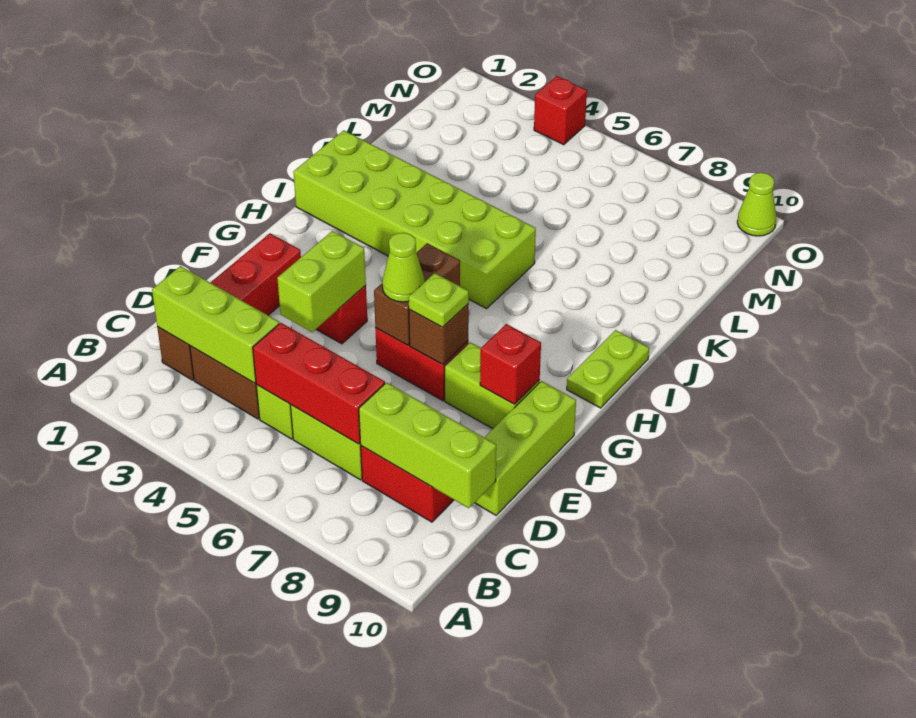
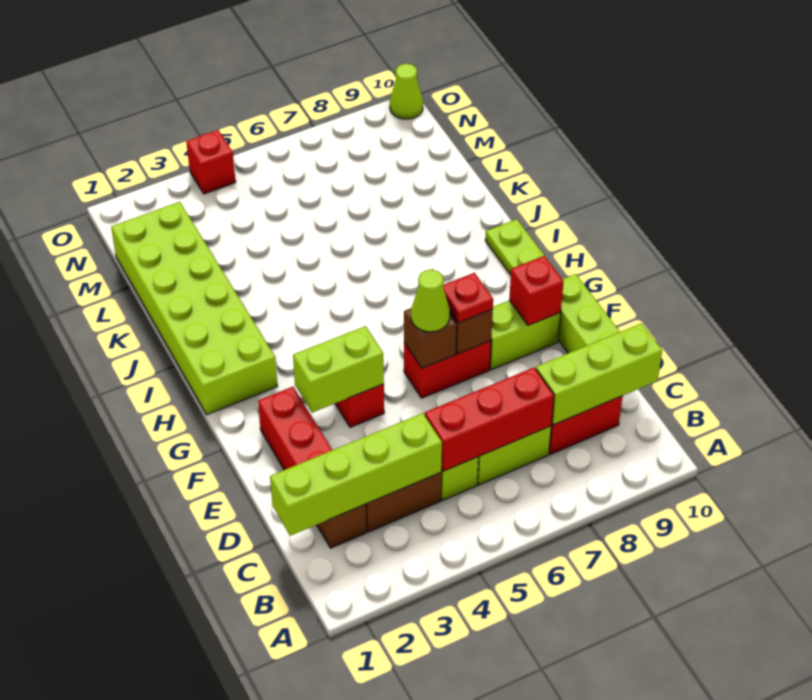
lime brick C2:C4 level 2 -> lime brick C1:C4 level 2
lime brick E4:F4 level 2 -> lime brick F3:F4 level 2
brown brick F6:G6 level 2 -> brown brick F6 level 2
lime plate F7 level 3 -> red plate F7 level 3
lime brick I1:J6 level 1 -> lime brick H1:M2 level 1

